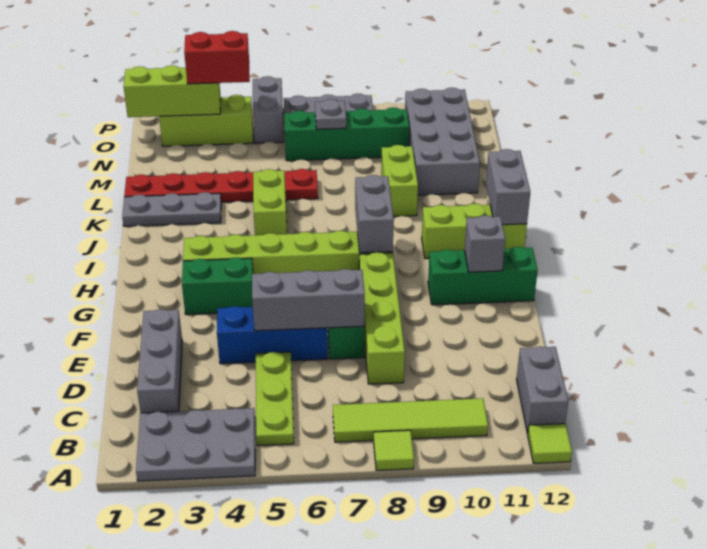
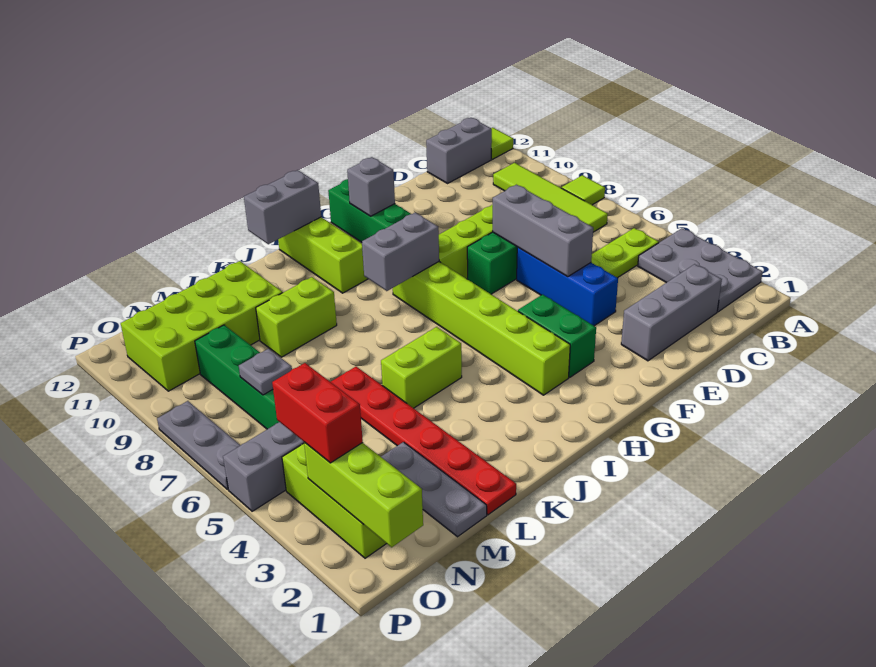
grey plate K1:K3 level 1 -> grey plate M1:M3 level 1
grey brick L10:O11 level 1 -> lime brick L10:O11 level 1

